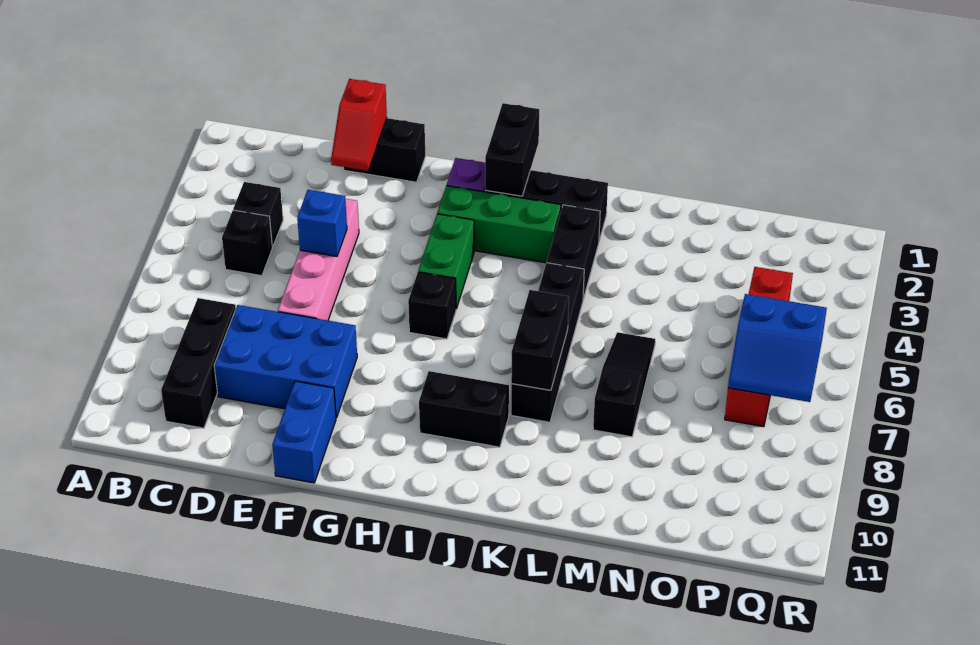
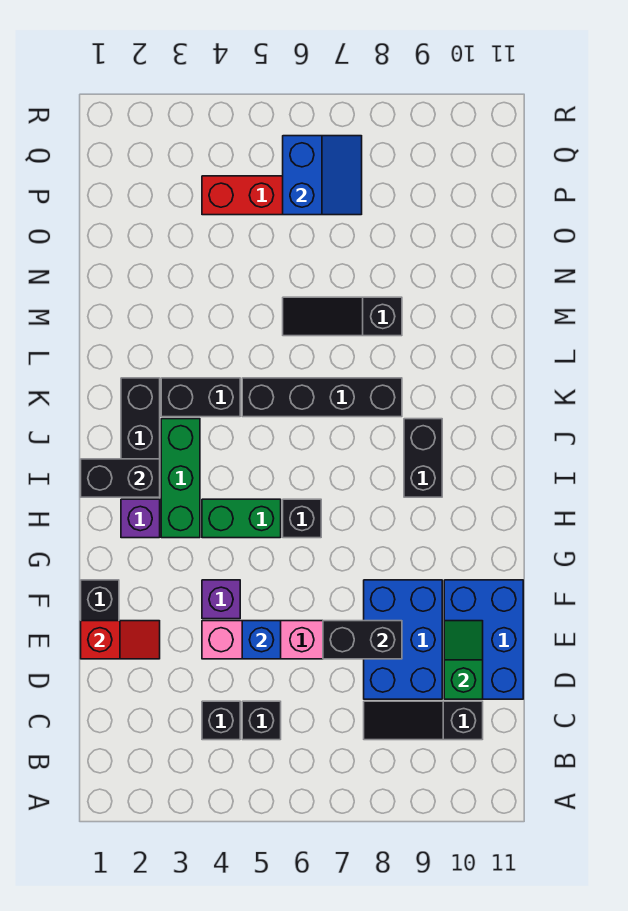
black brick C8:C10 level 1 -> black slope C8:C10 level 1 top 10
none -> green slope D10:E10 level 2 top D
none -> purple brick F4 level 1
blue brick F10:F11 level 1 -> blue brick D10:F11 level 1
black brick K7:K8 level 2 -> black brick E7:E8 level 2

